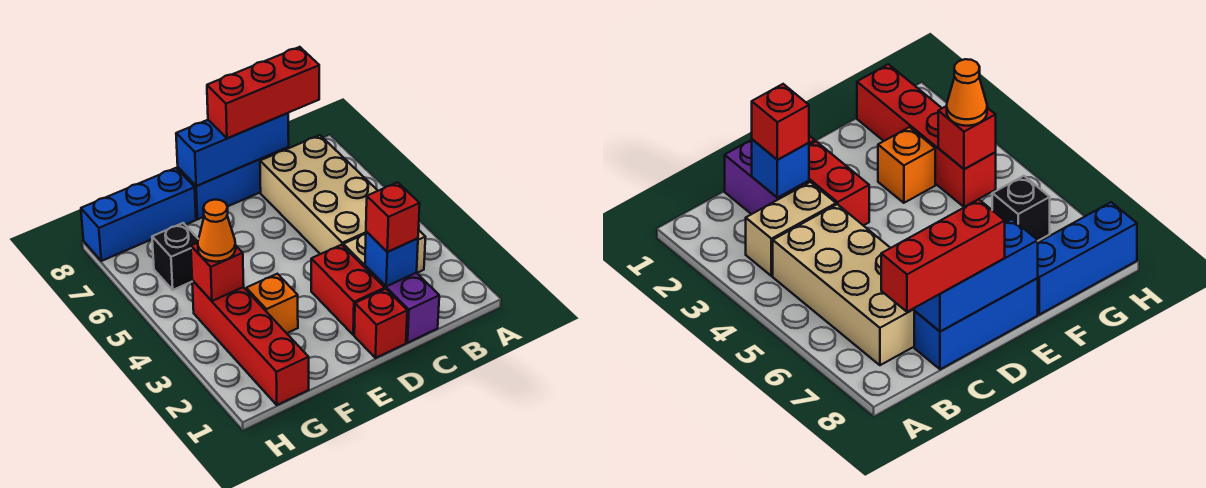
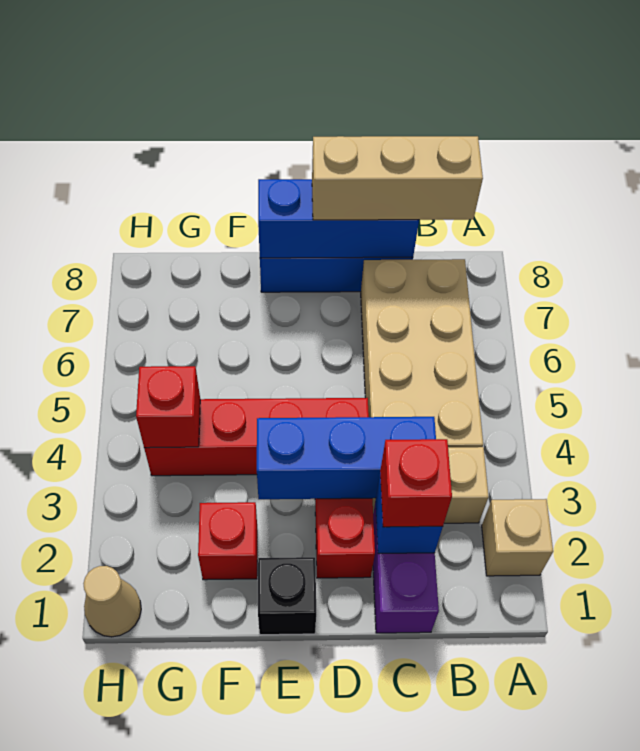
none -> tan brick A2 level 1
red brick B8:D8 level 3 -> tan brick B8:D8 level 3
red brick D1 level 1 -> red brick F2 level 1
orange brick F3 level 1 -> none
blue brick F8:H8 level 1 -> blue brick C3:E3 level 2
red brick G1:G4 level 1 -> red brick D4:G4 level 1
orange cone G4 level 3 -> none
black brick G6 level 1 -> black brick E1 level 1
none -> tan cone H1 level 1

